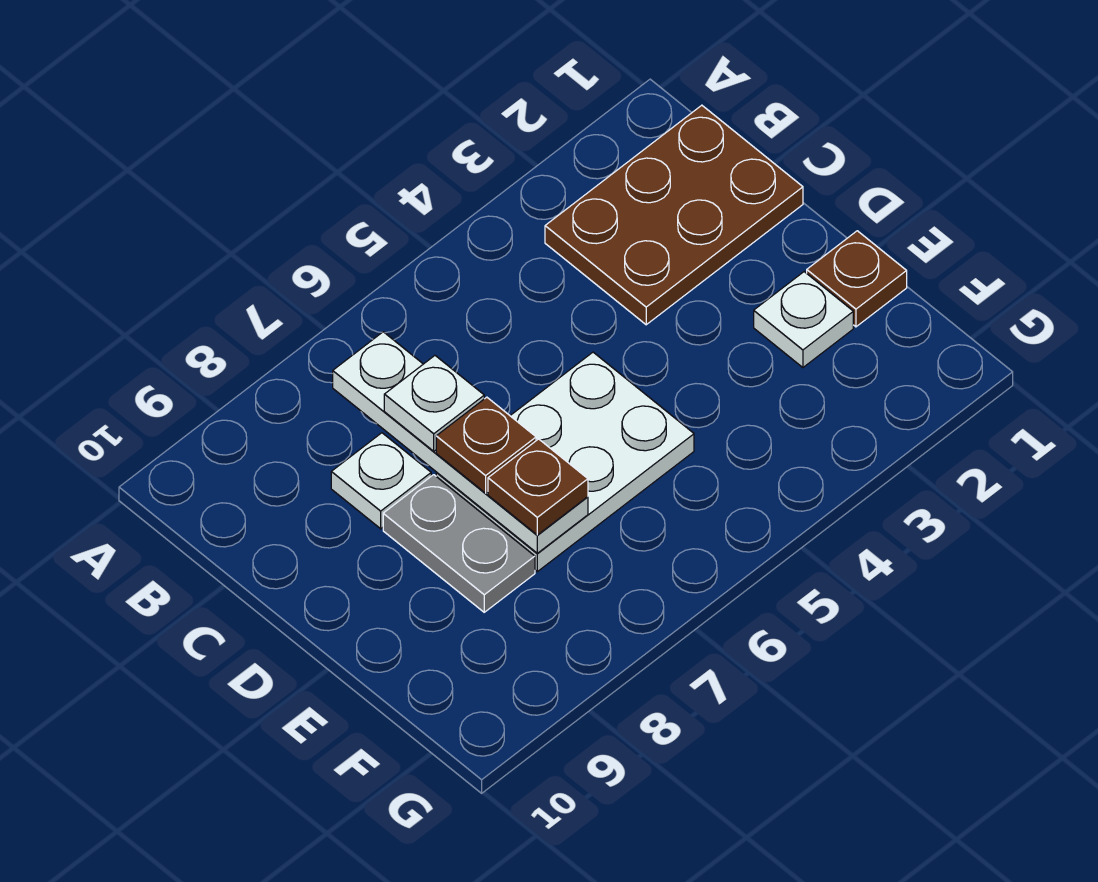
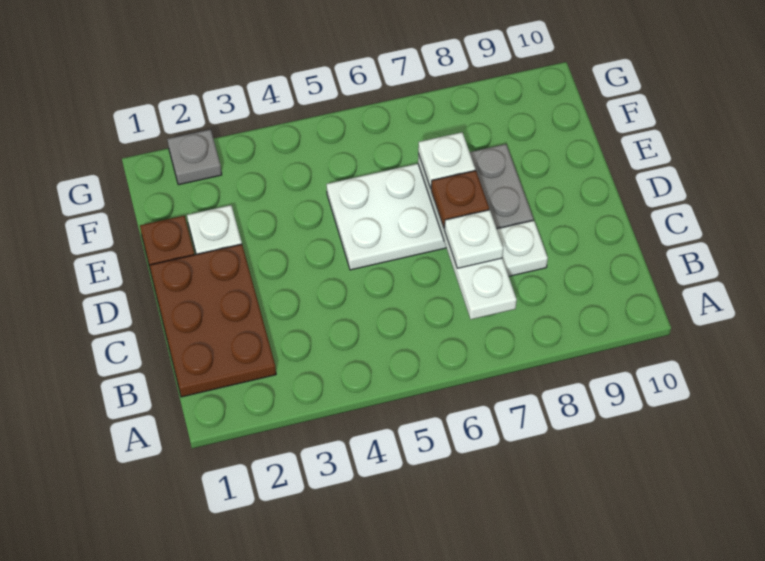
brown plate B1:C3 level 1 -> brown plate B1:D2 level 1
brown plate E7 level 3 -> white plate E7 level 3
none -> grey plate G2 level 1

